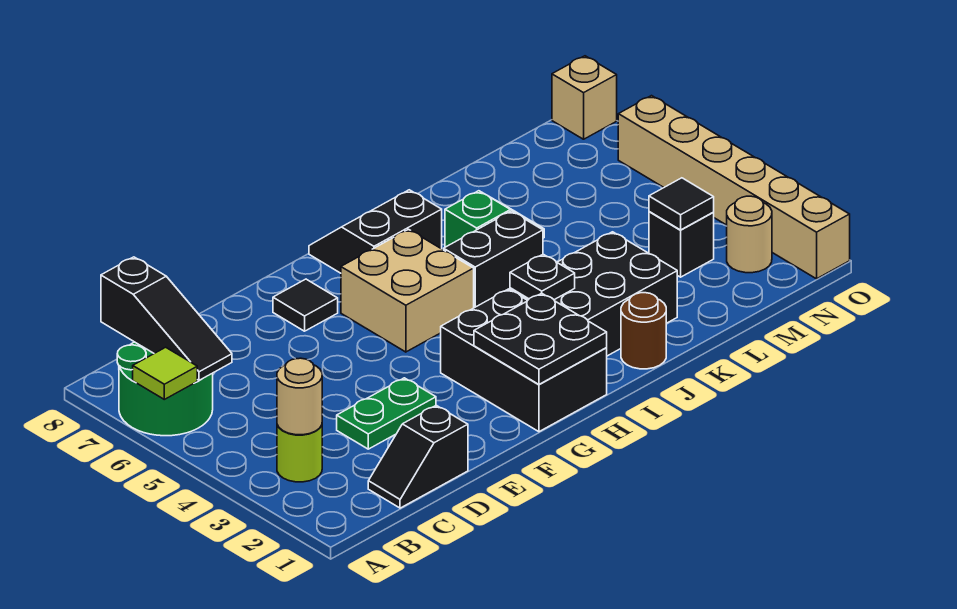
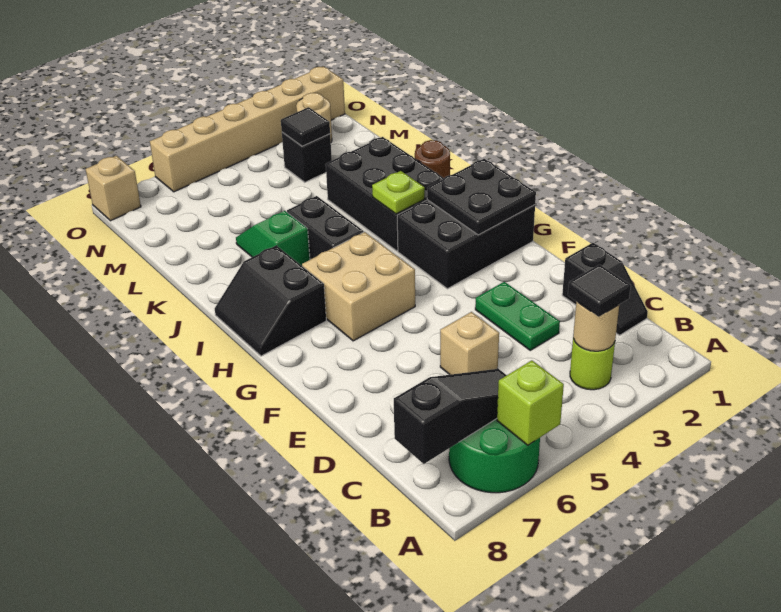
lime tile A6 level 2 -> lime brick A6 level 2
none -> tan brick D5 level 1
black tile F7 level 1 -> black tile B3 level 3
black plate I3 level 2 -> lime plate I3 level 2

